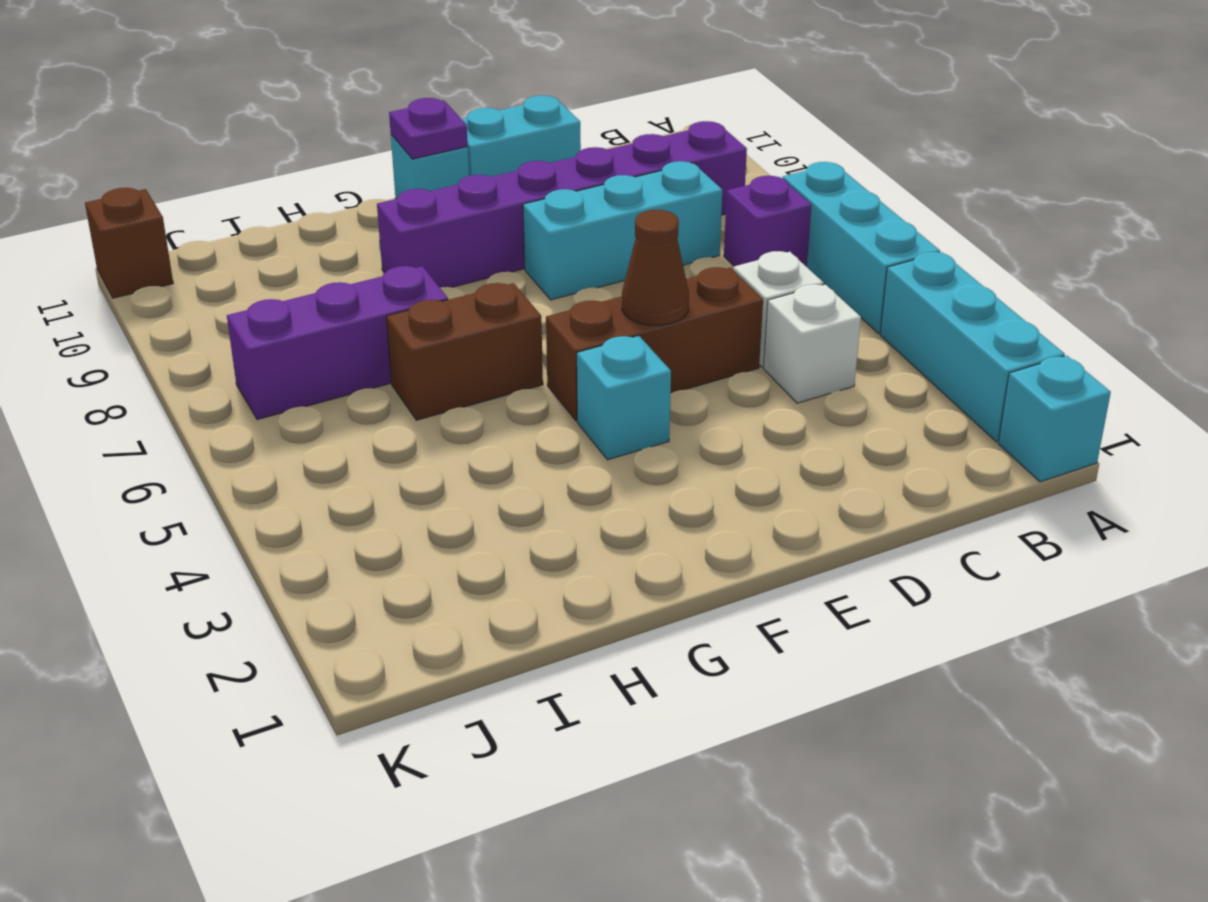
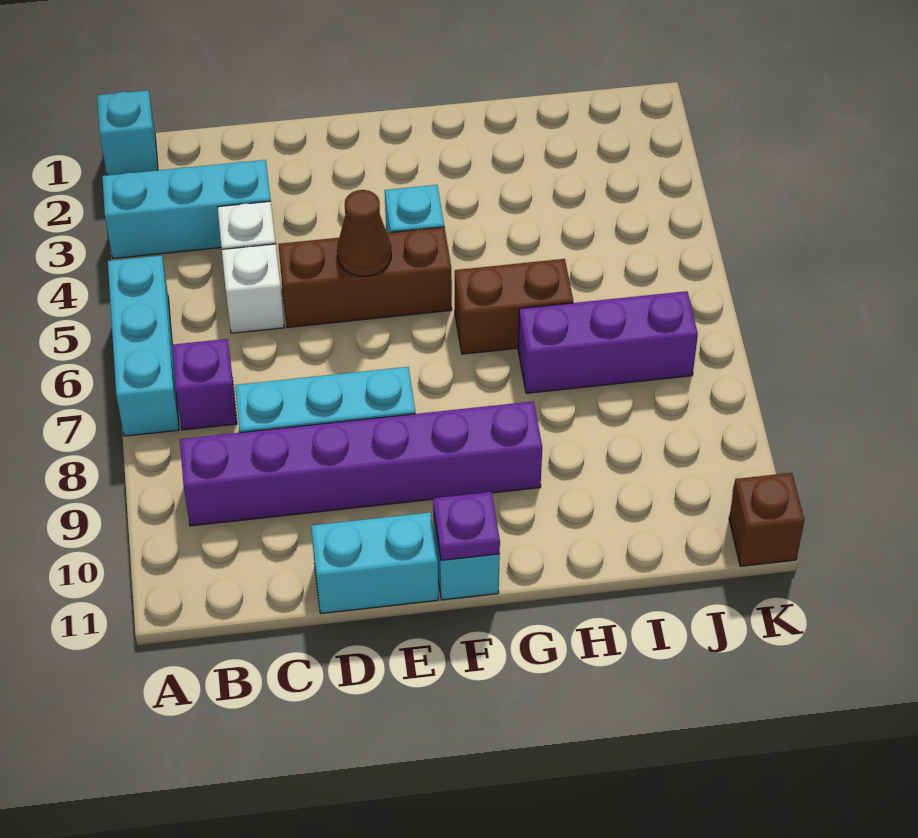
cyan brick A2:A4 level 1 -> cyan brick A3:C3 level 1

